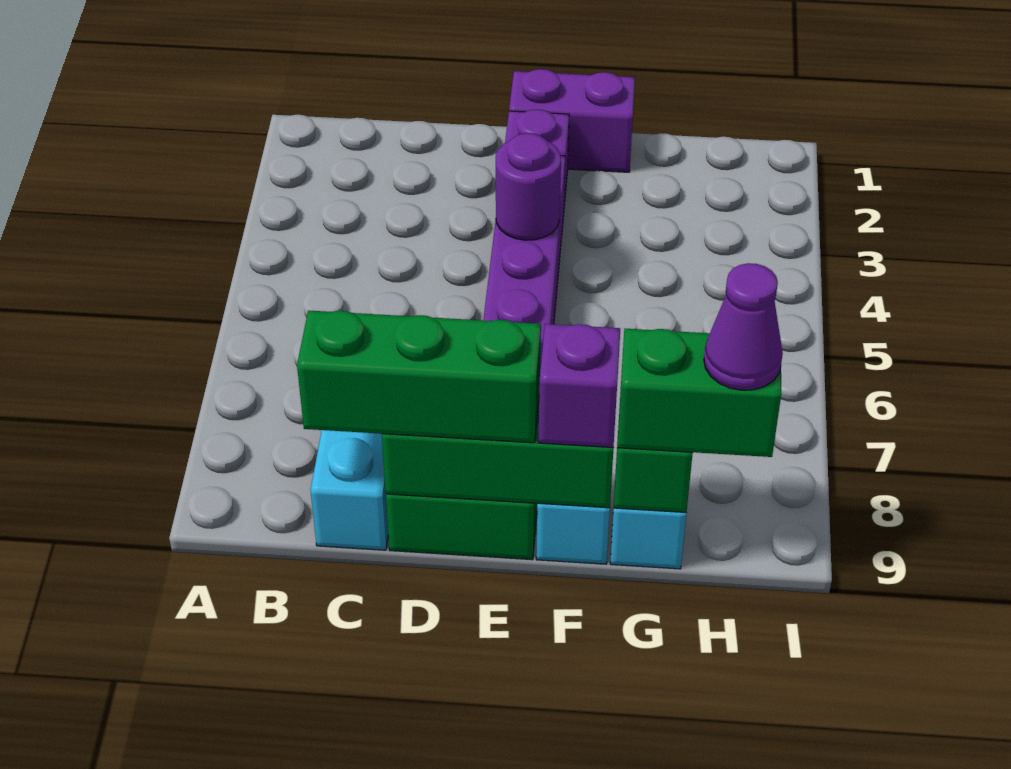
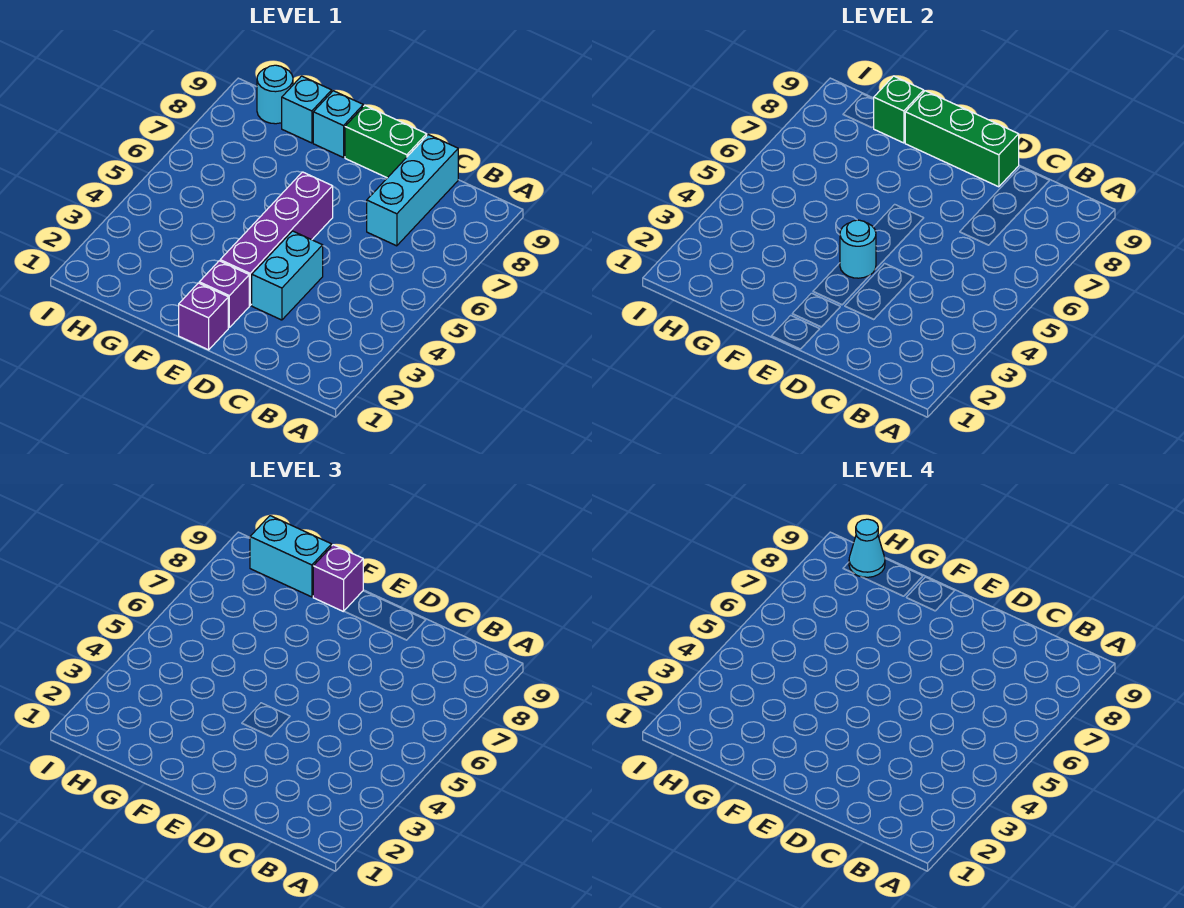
green brick C9:E9 level 3 -> none
none -> cyan brick D3:D4 level 1
purple brick E1:F1 level 1 -> purple brick E1 level 1
purple round brick E4 level 2 -> cyan round brick E4 level 2
green brick G9:H9 level 3 -> cyan brick G9:H9 level 3
none -> cyan round brick H9 level 1
purple cone H9 level 4 -> cyan cone H9 level 4

